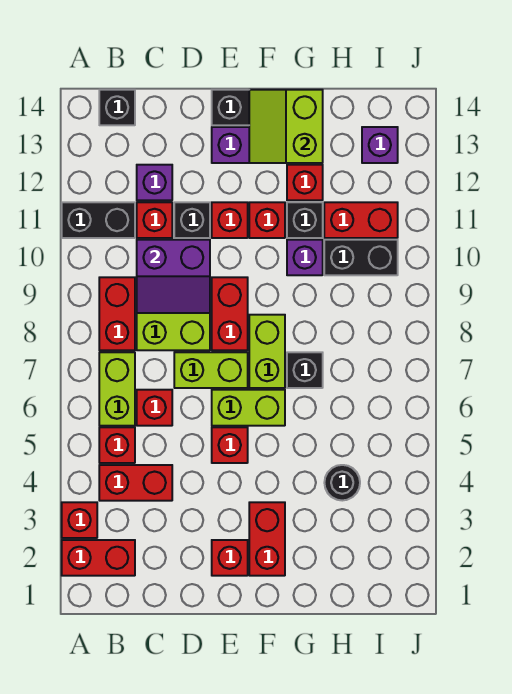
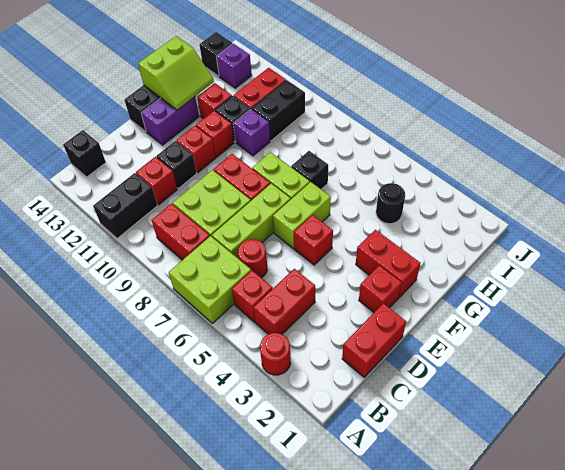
red brick A2:B2 level 1 -> red brick C1:D1 level 1
red brick A3 level 1 -> red round brick A3 level 1
lime brick B6:B7 level 1 -> lime brick A6:B7 level 1
red brick C6 level 1 -> red round brick C6 level 1
purple slope C9:D10 level 2 top 10 -> none
purple brick C12 level 1 -> none
lime brick D7:E7 level 1 -> lime brick C7:E7 level 1
lime slope F13:G14 level 2 top G -> lime slope F13:G14 level 2 top 14
none -> black brick I14 level 1

